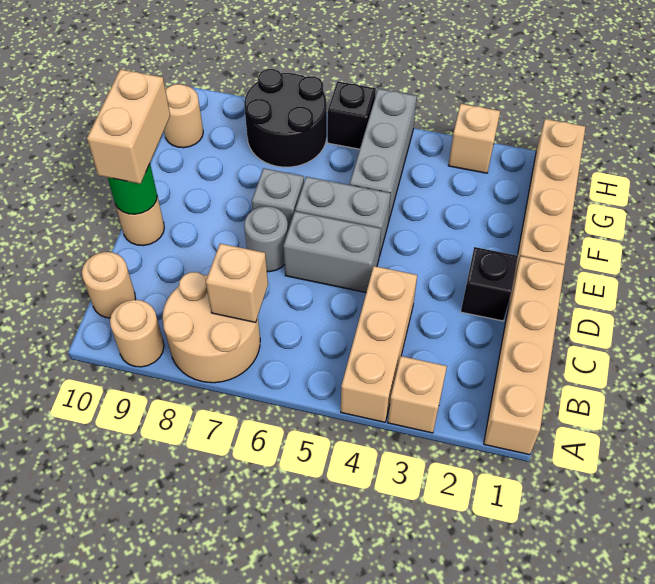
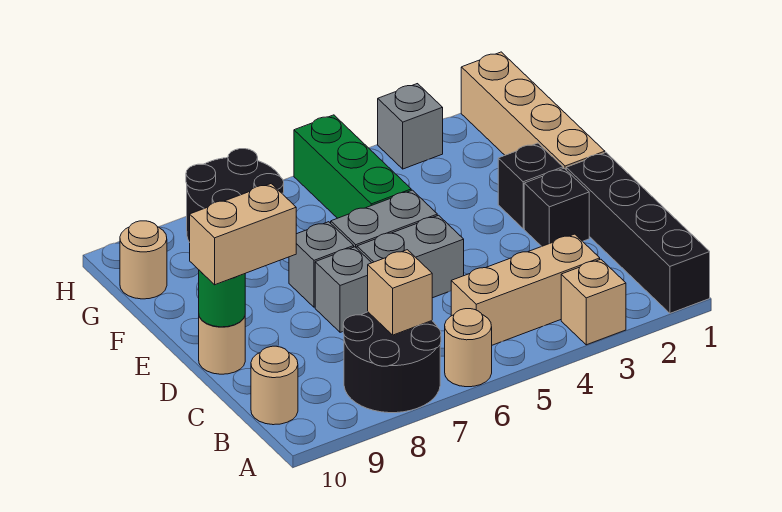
tan brick A1:D1 level 1 -> black brick A1:D1 level 1
tan brick A4:C4 level 1 -> tan brick B3:B5 level 1
tan round brick A7:B8 level 1 -> black round brick A7:B8 level 1
tan round brick A9 level 1 -> tan round brick A6 level 1
grey round brick D7 level 1 -> grey brick D7 level 1
tan brick D10:E10 level 3 -> tan brick D9:D10 level 3
grey brick F5:H5 level 1 -> green brick F5:H5 level 1
tan brick H3 level 1 -> grey brick H3 level 1
black brick H6 level 1 -> black brick E2 level 1

